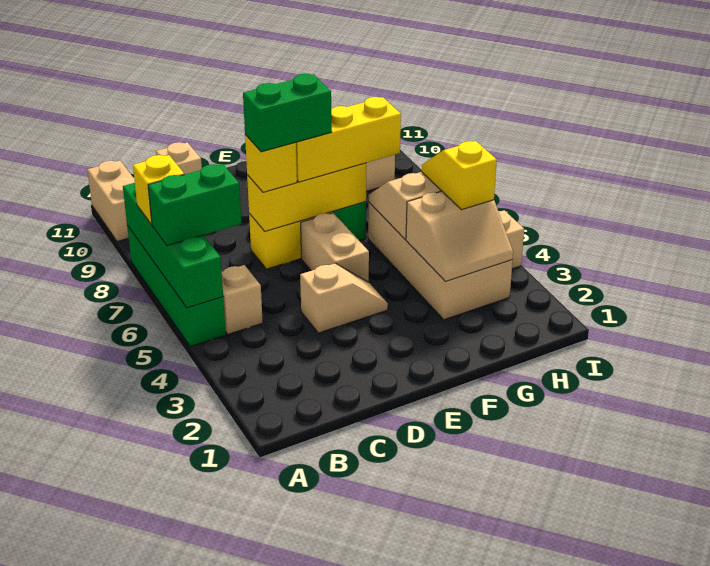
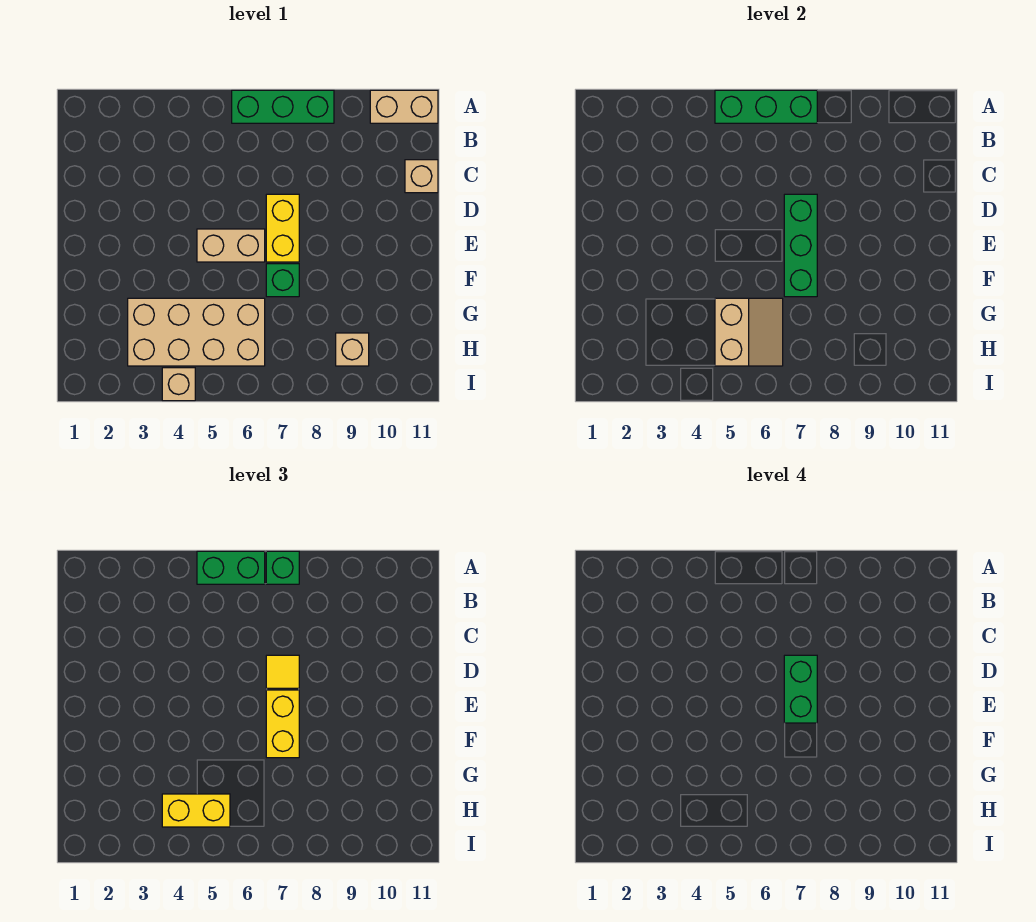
green brick A5:A8 level 1 -> green brick A6:A8 level 1
green brick A5:A8 level 2 -> green brick A5:A7 level 2
green brick A6:B6 level 3 -> green brick A5:A6 level 3
yellow brick A7 level 3 -> green brick A7 level 3
tan brick B5 level 1 -> none
tan slope D4:E4 level 1 top D -> none
yellow brick D7:F7 level 2 -> green brick D7:F7 level 2
yellow brick D7 level 3 -> yellow tile D7 level 3
yellow brick E7:G7 level 3 -> yellow brick E7:F7 level 3
tan slope G3:H4 level 2 top 4 -> none
yellow slope H4:H5 level 3 top 4 -> yellow brick H4:H5 level 3

